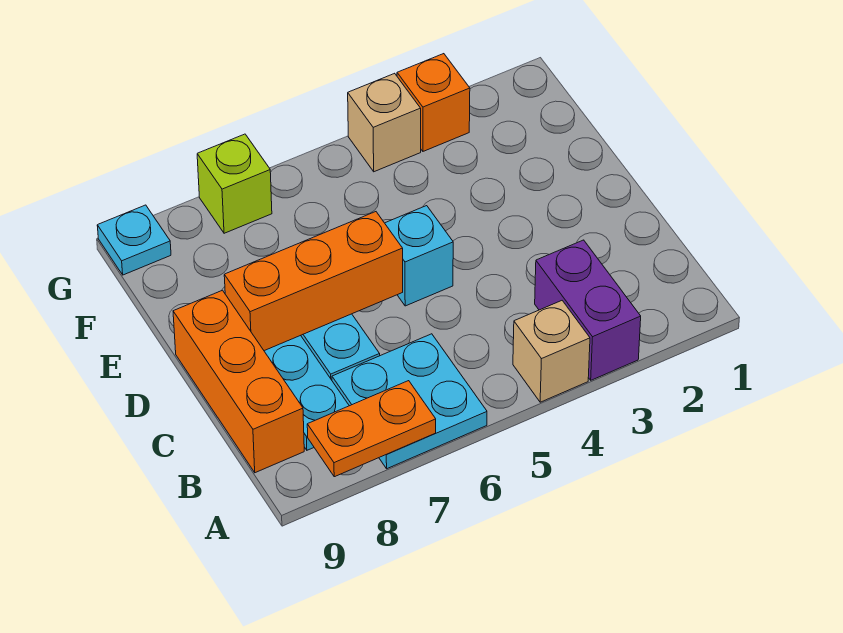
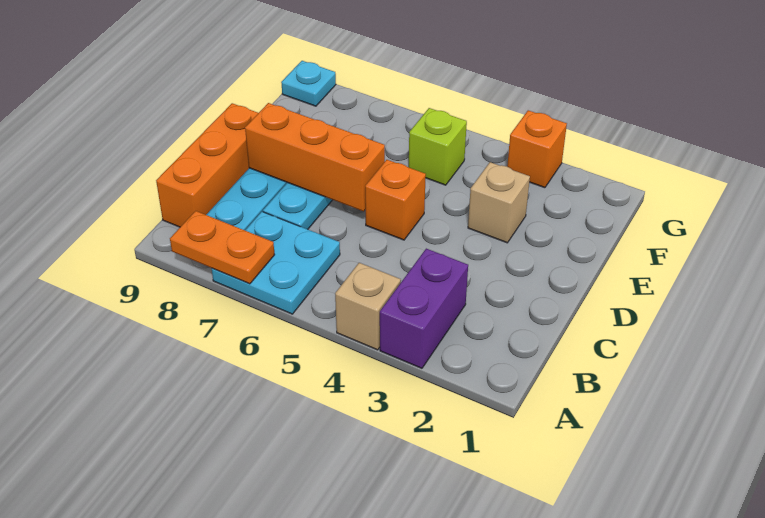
cyan brick D5 level 1 -> orange brick D5 level 1
tan brick G4 level 1 -> tan brick E3 level 1
lime brick G7 level 1 -> lime brick F5 level 1

